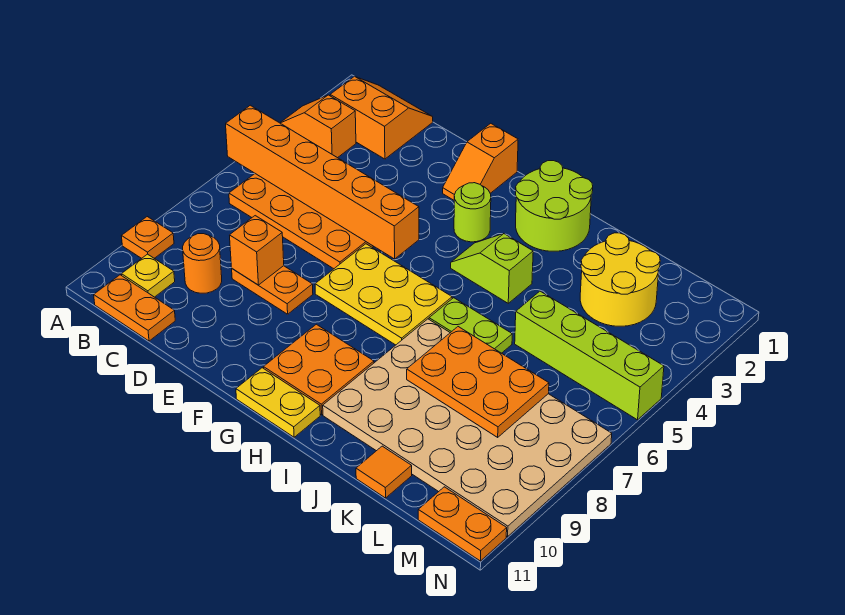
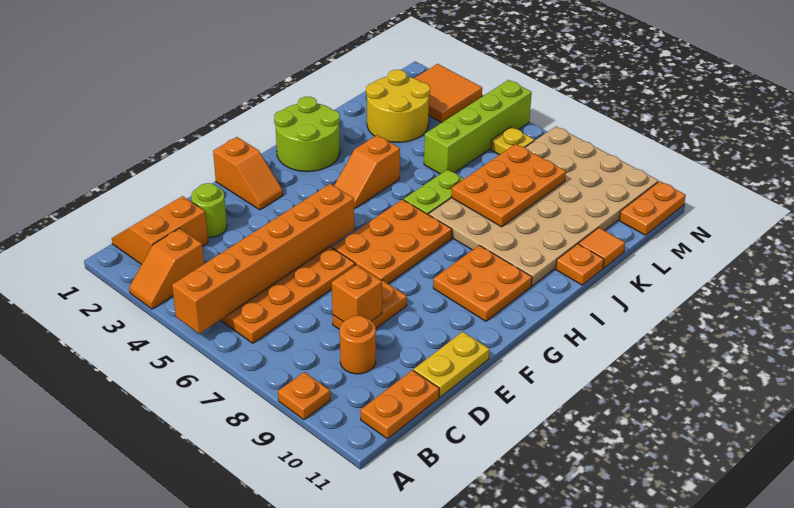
yellow plate B10 level 1 -> yellow plate M6 level 1
yellow plate F6:H7 level 1 -> orange plate F6:H7 level 1
lime round brick G3 level 1 -> lime round brick D2 level 1
yellow plate G11:H11 level 1 -> yellow plate D11:E11 level 1
lime slope H4:I4 level 1 top I -> orange slope H4:I4 level 1 top I
none -> orange plate J11 level 1
none -> orange tile M2:N3 level 1

